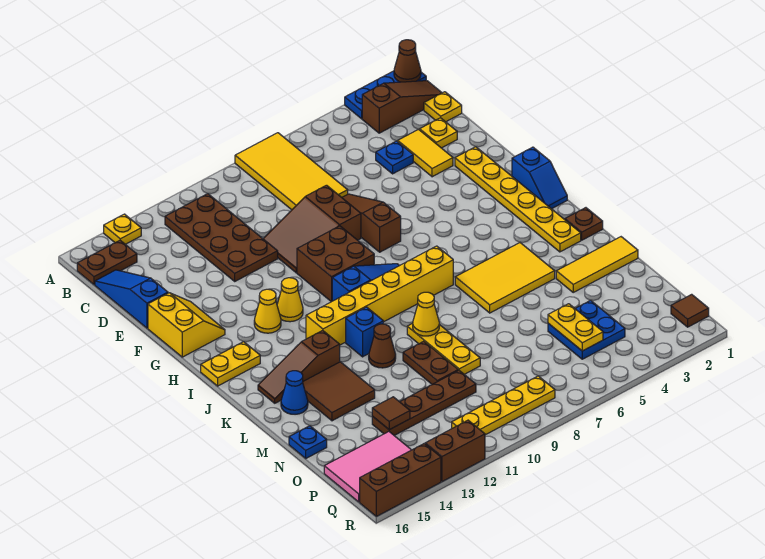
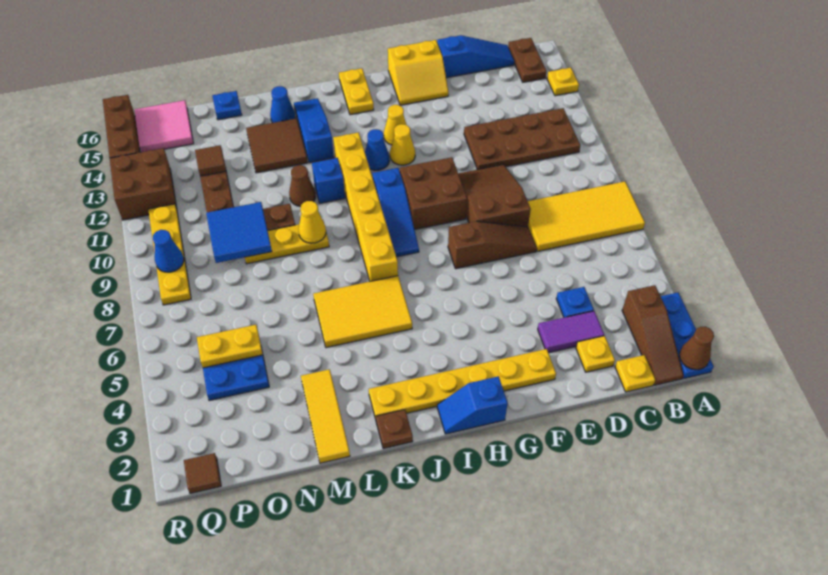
yellow tile D3:E3 level 1 -> purple tile D3:E3 level 1
none -> blue cone I12 level 1
yellow tile K4:L6 level 1 -> yellow tile J5:L6 level 1
brown slope K13:K15 level 1 top 13 -> blue slope K13:K15 level 1 top 13
none -> blue tile N9:O10 level 2
pink tile P14:Q16 level 1 -> pink tile P15:Q16 level 1
none -> blue cone Q9 level 2
brown brick R12:R13 level 1 -> brown brick Q12:R13 level 1

